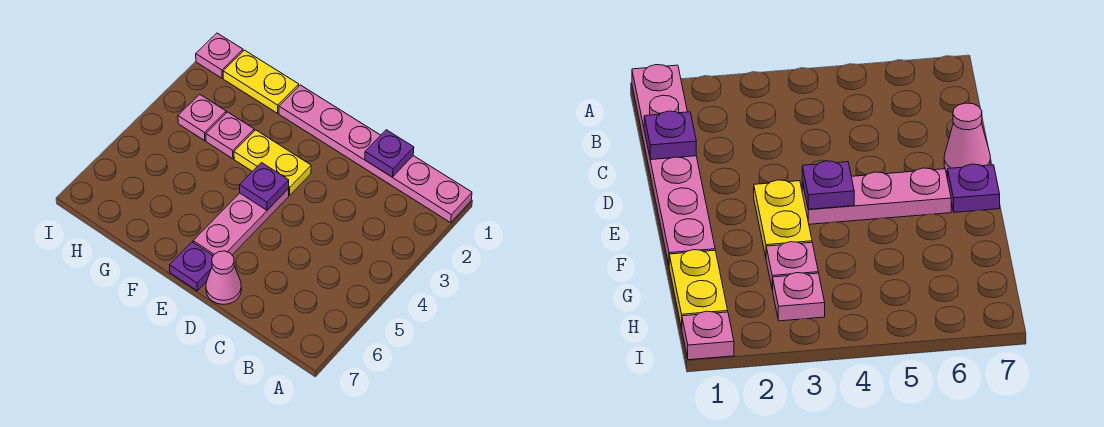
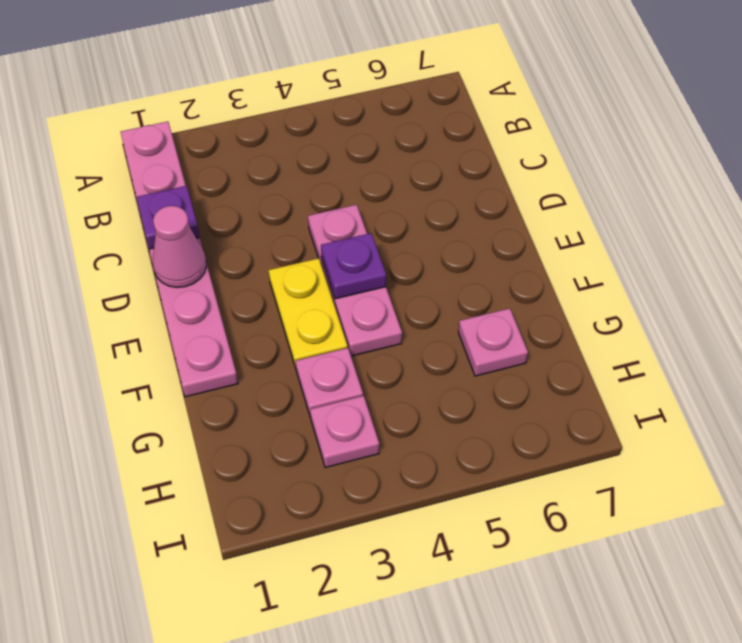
pink cone D7 level 1 -> pink cone D1 level 2
pink plate E4:E6 level 1 -> pink plate D4:F4 level 1
purple plate E7 level 1 -> none
yellow plate G1:H1 level 1 -> none
pink plate I1 level 1 -> pink plate G6 level 1

